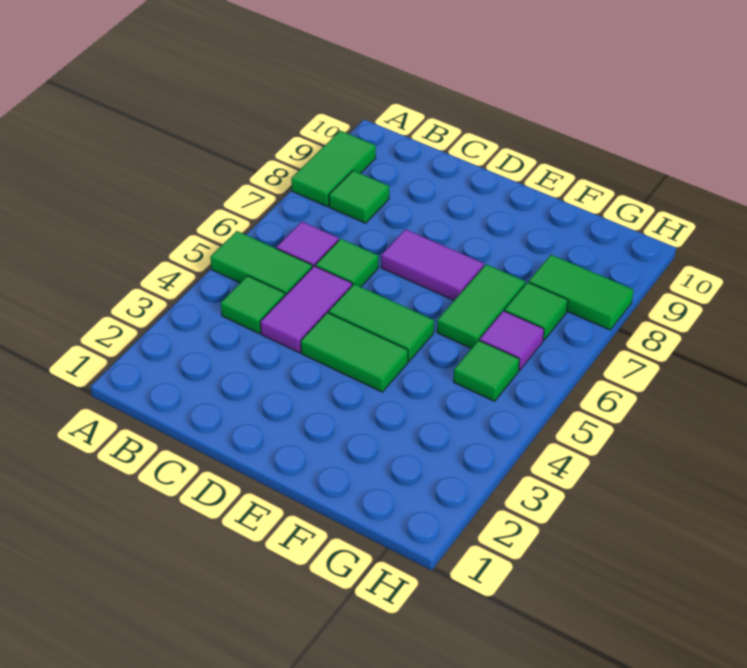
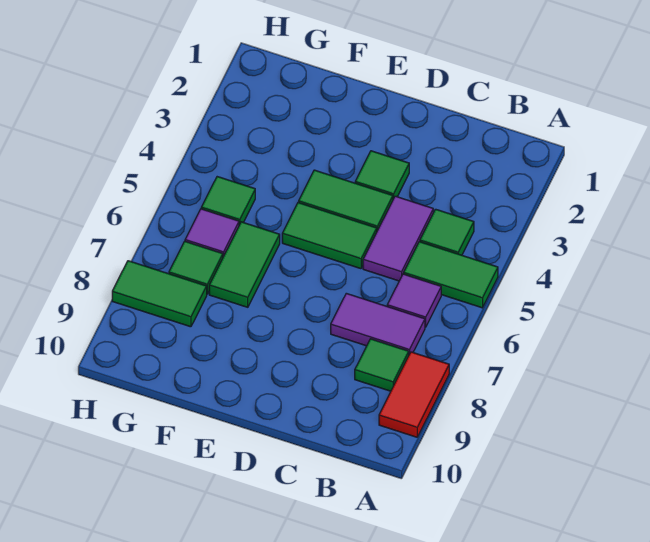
green tile A8:A9 level 1 -> red tile A8:A9 level 1
green tile C6 level 1 -> green tile D3 level 1
purple tile D7:E7 level 1 -> purple tile B7:C7 level 1

